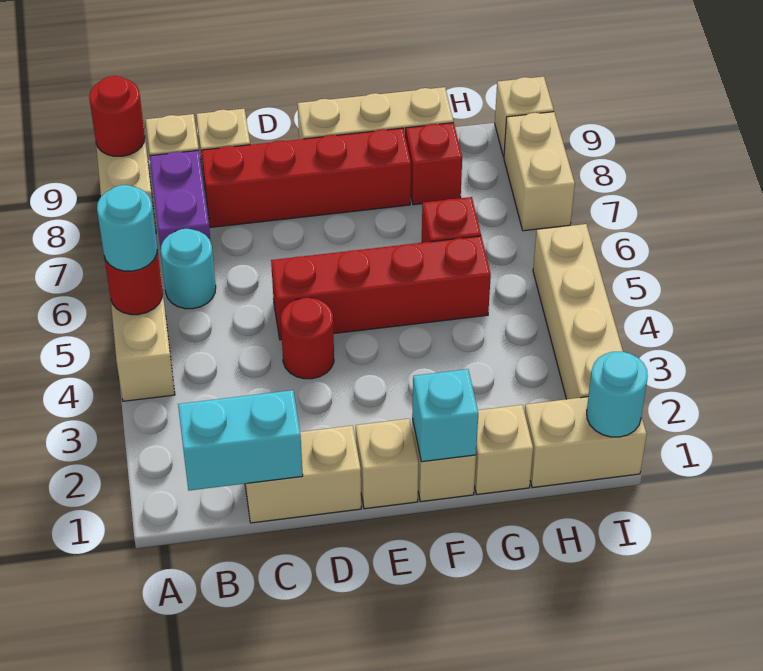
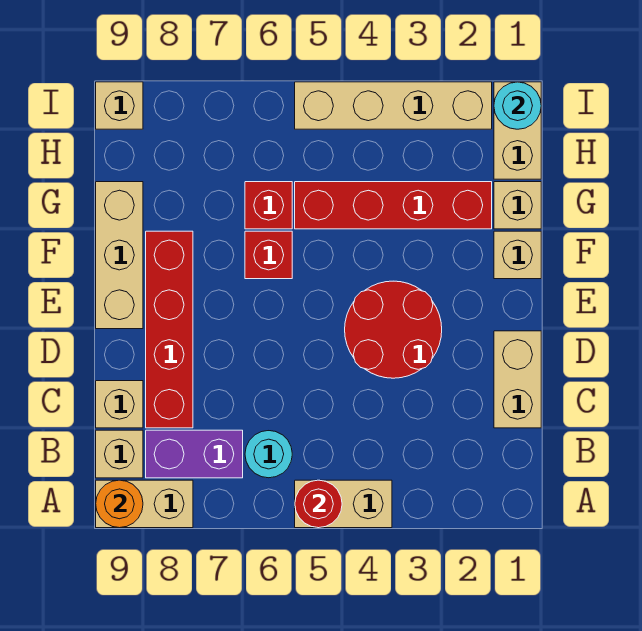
cyan round brick A5 level 3 -> none
red round brick A9 level 2 -> orange round brick A9 level 2
cyan brick B1:C1 level 2 -> none
red round brick D4 level 1 -> red round brick D3:E4 level 1
red brick D5:G5 level 1 -> red brick G2:G5 level 1
tan brick E1 level 1 -> none
cyan brick F1 level 2 -> none
red brick G8 level 1 -> red brick F6 level 1
tan brick I7:I8 level 1 -> none

